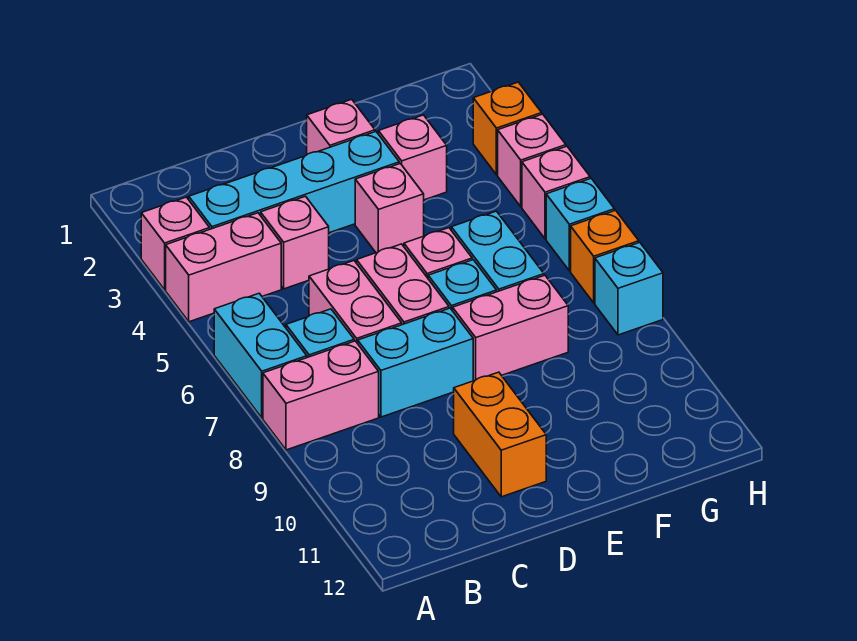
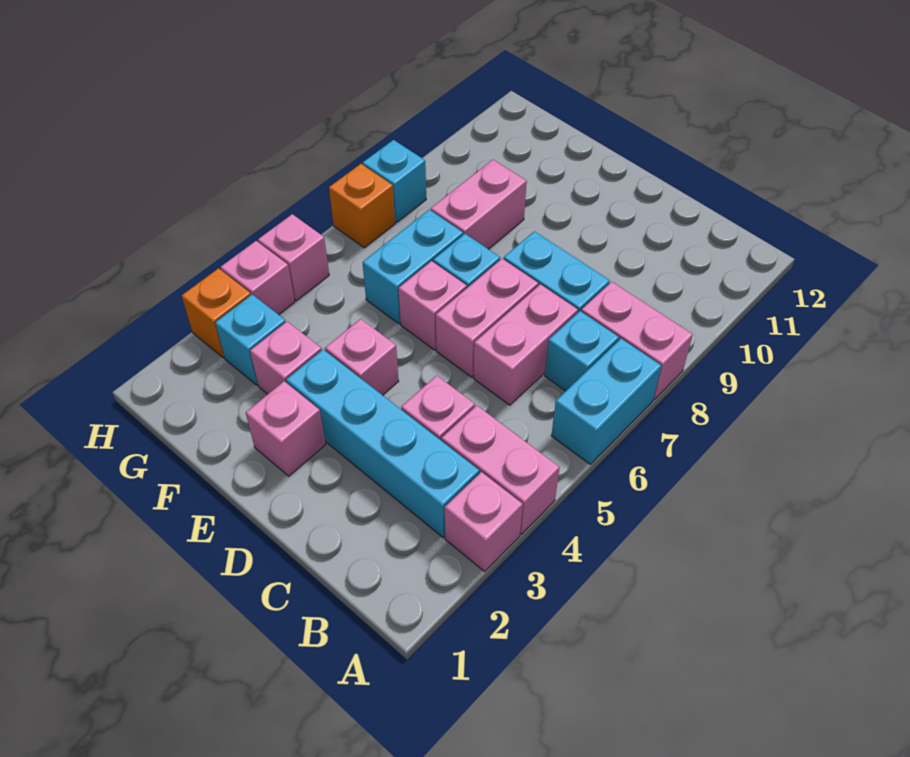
orange brick D10:D11 level 1 -> none
pink brick E8:F8 level 1 -> pink brick F8:F9 level 1
cyan brick H6 level 1 -> cyan brick G3 level 1

